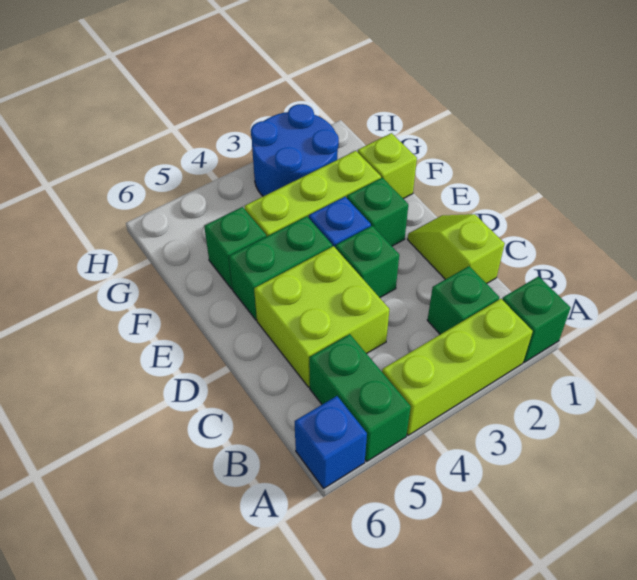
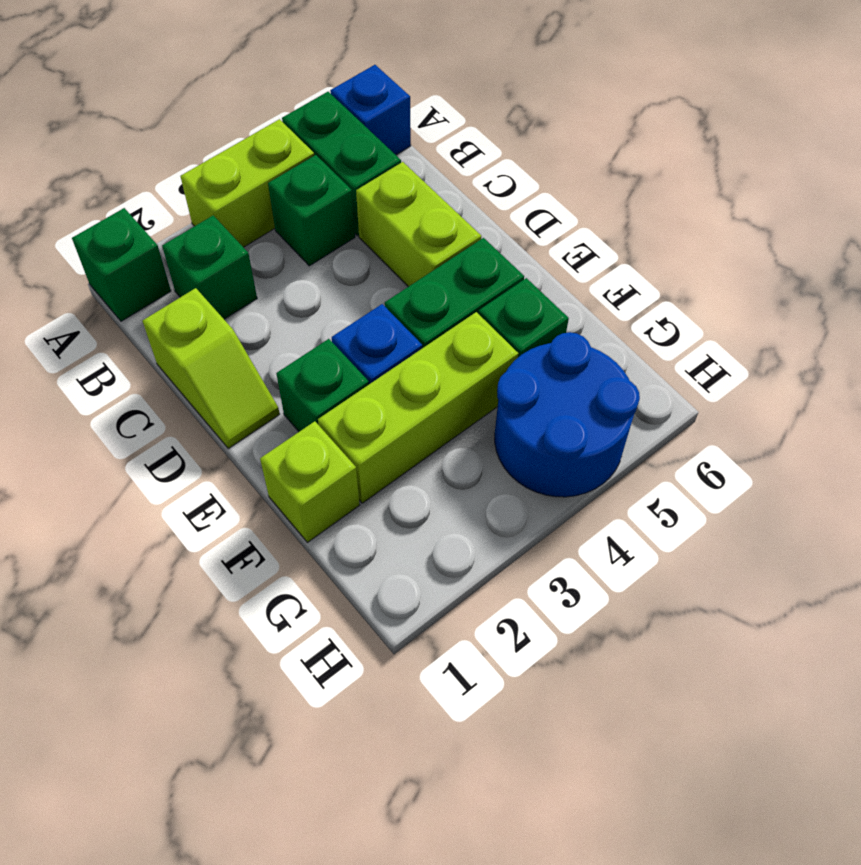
lime brick A2:A4 level 1 -> lime brick A3:A4 level 1
lime brick C4:D5 level 1 -> lime brick C5:D5 level 1
green brick D3 level 1 -> green brick B4 level 1
blue round brick G2:H3 level 1 -> blue round brick G4:H5 level 1

